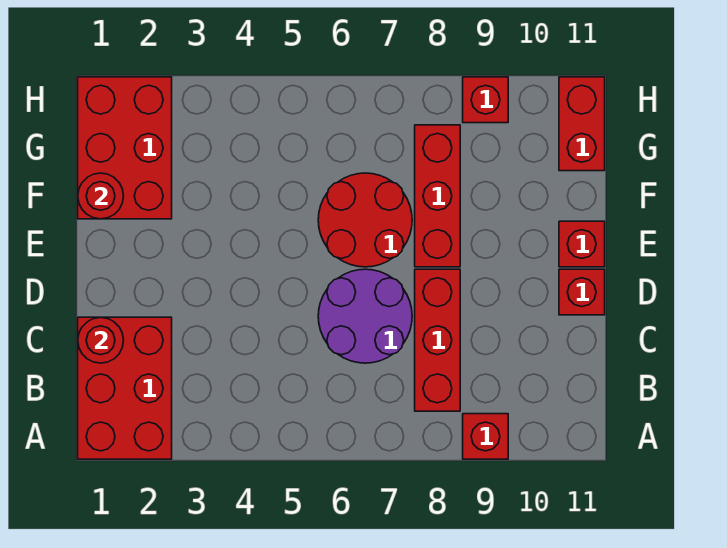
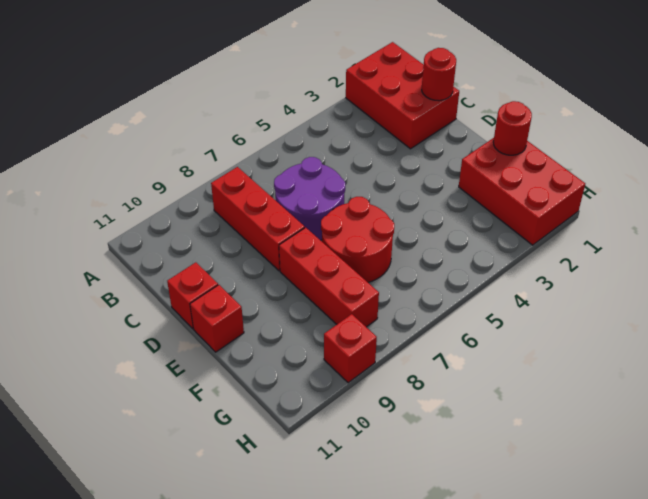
red brick A9 level 1 -> none
red brick G11:H11 level 1 -> none

